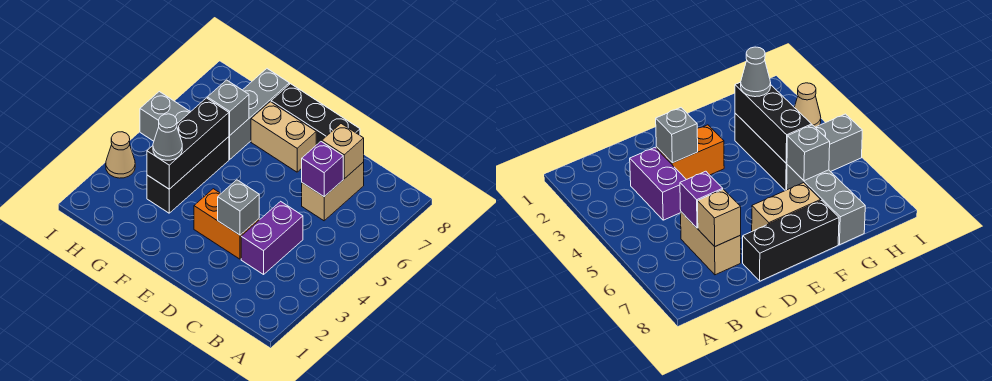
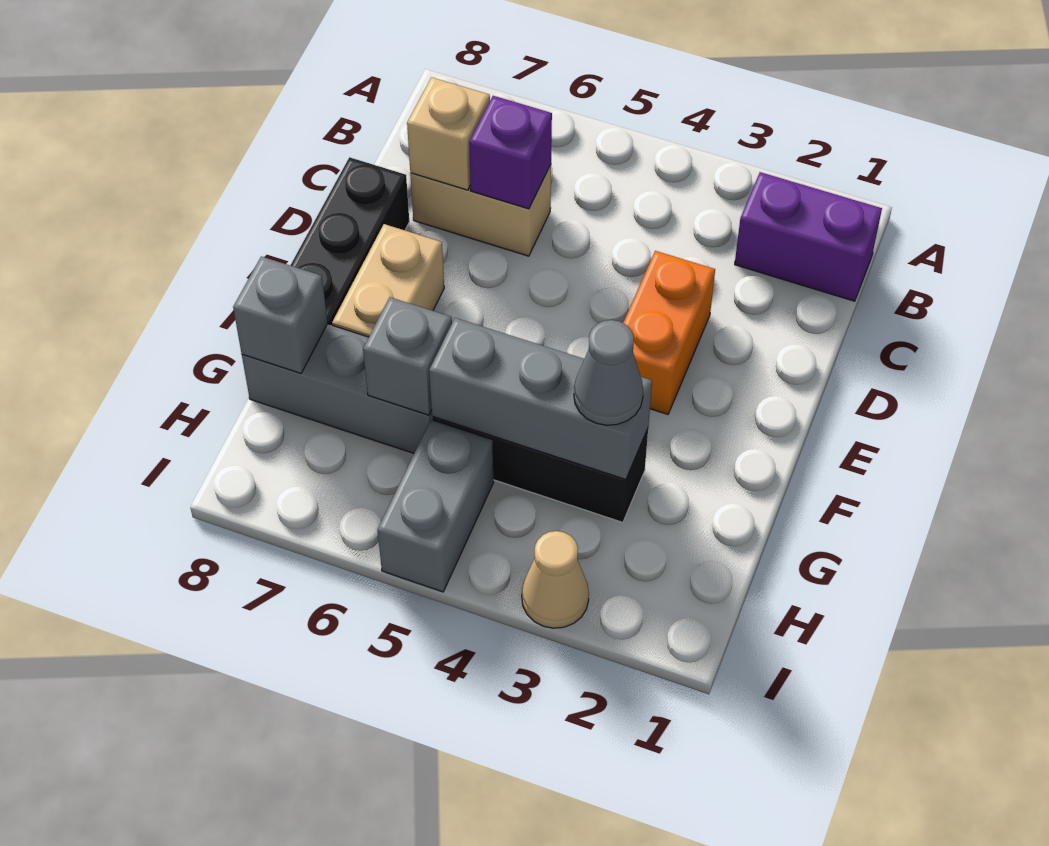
purple brick C3:C4 level 1 -> purple brick B1:B2 level 1
grey brick D3 level 2 -> grey brick G8 level 2
black brick G3:G5 level 2 -> grey brick G3:G5 level 2

